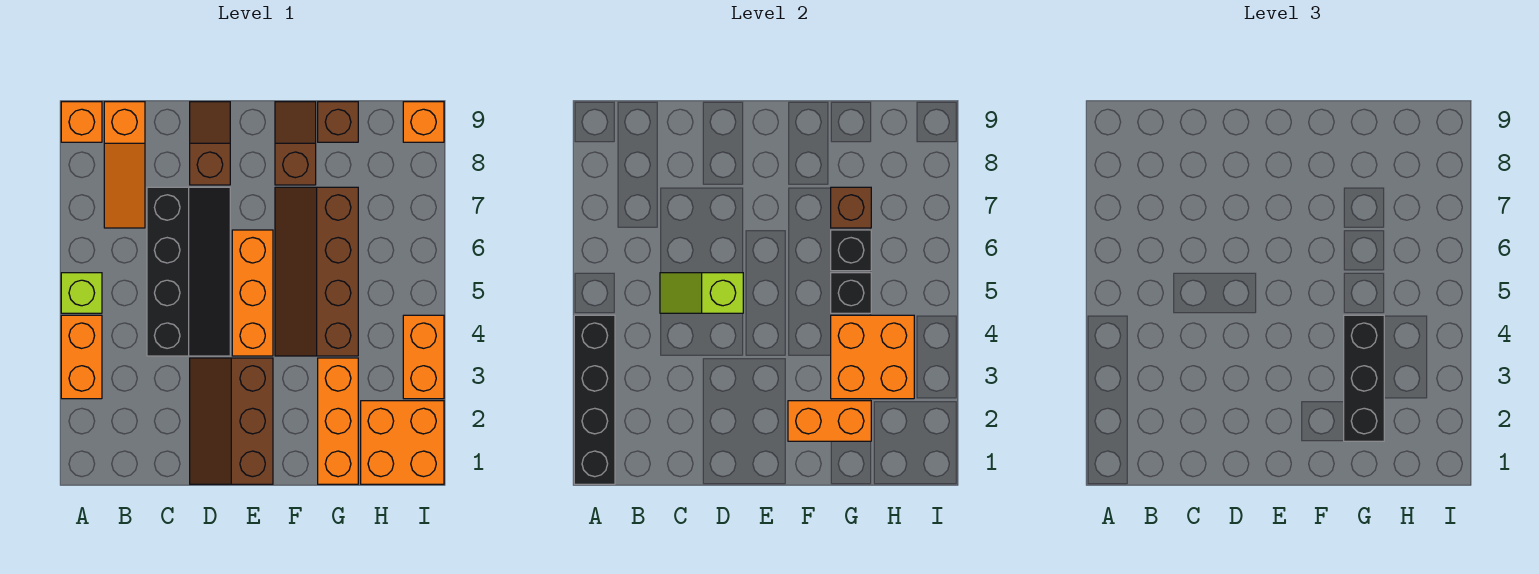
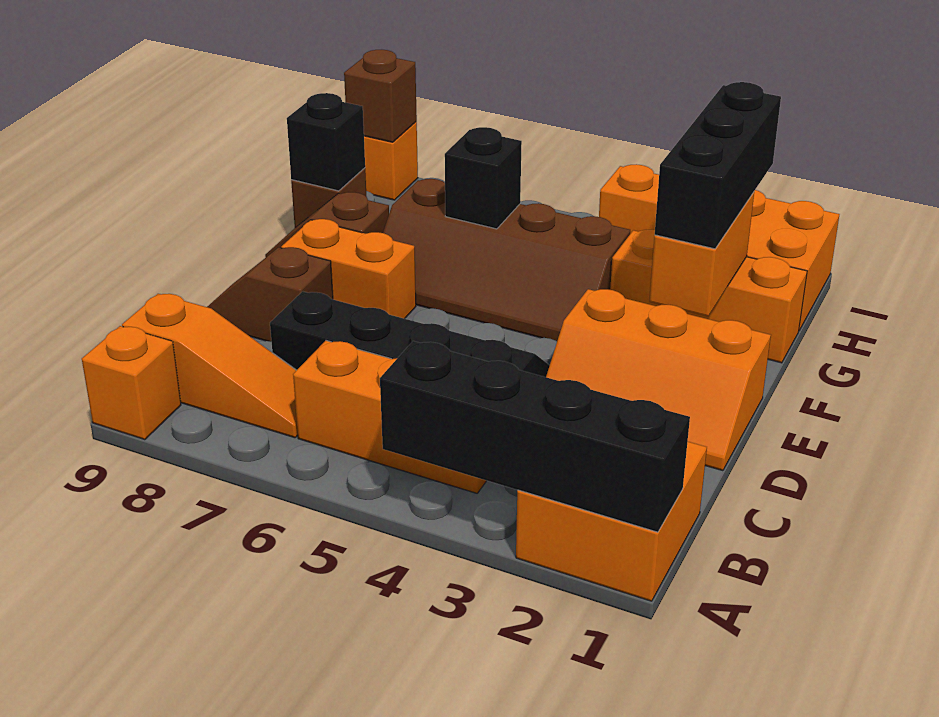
orange brick A3:A4 level 1 -> orange brick E7:E8 level 1
lime brick A5 level 1 -> none
lime slope C5:D5 level 2 top D -> none
brown slope D1:E3 level 1 top E -> orange slope D1:E3 level 1 top E
orange brick E4:E6 level 1 -> orange brick B4:B6 level 1
black brick G2:G4 level 3 -> black brick F2:H2 level 3
orange brick G3:H4 level 2 -> orange brick A1:B2 level 1
black brick G5 level 2 -> black brick G9 level 2
brown brick G7 level 2 -> brown brick I9 level 2

